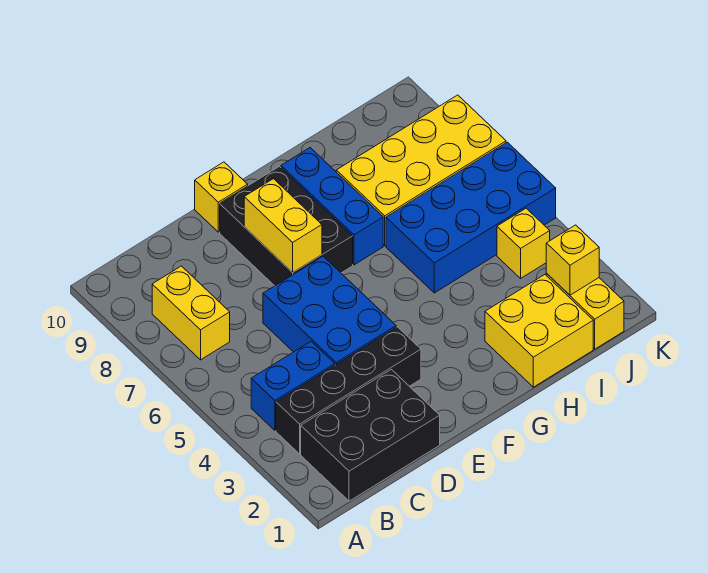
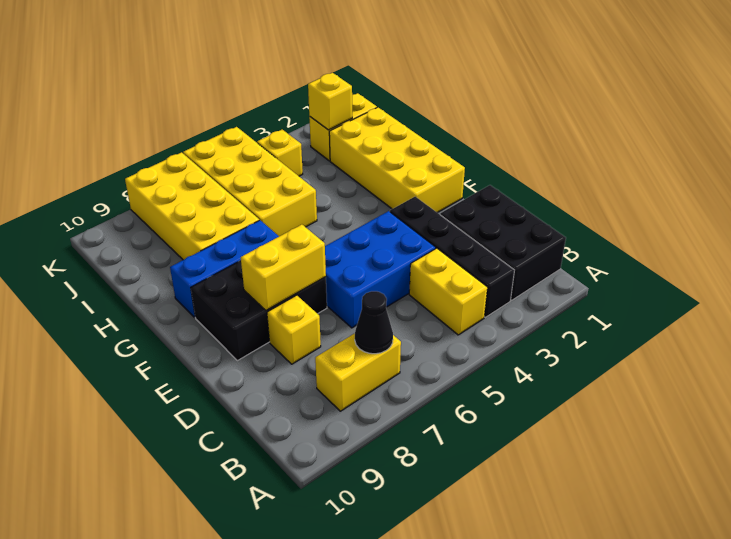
blue brick B4:C4 level 1 -> yellow brick B4:C4 level 1
none -> black cone B7 level 2
yellow brick E10 level 1 -> yellow brick D8 level 1
yellow brick H1:I2 level 1 -> yellow brick F1:I2 level 1
blue brick H5:K6 level 1 -> yellow brick H5:K6 level 1

